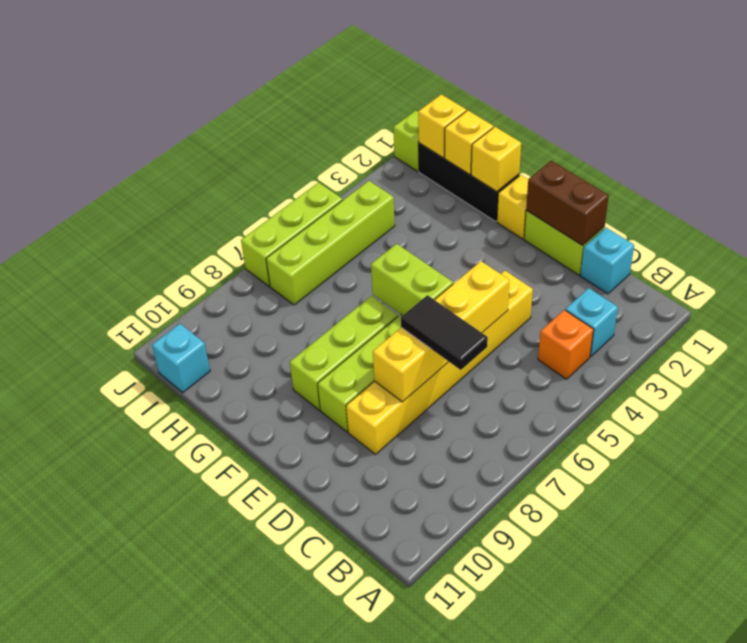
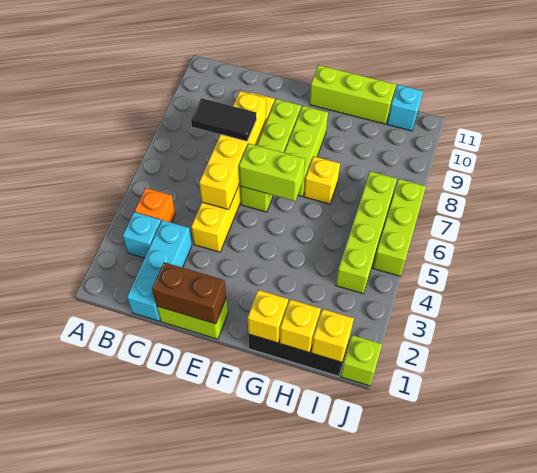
cyan brick C1 level 1 -> cyan brick C1:C3 level 1
yellow brick F1 level 1 -> yellow brick G7 level 1
none -> lime brick F11:H11 level 1

